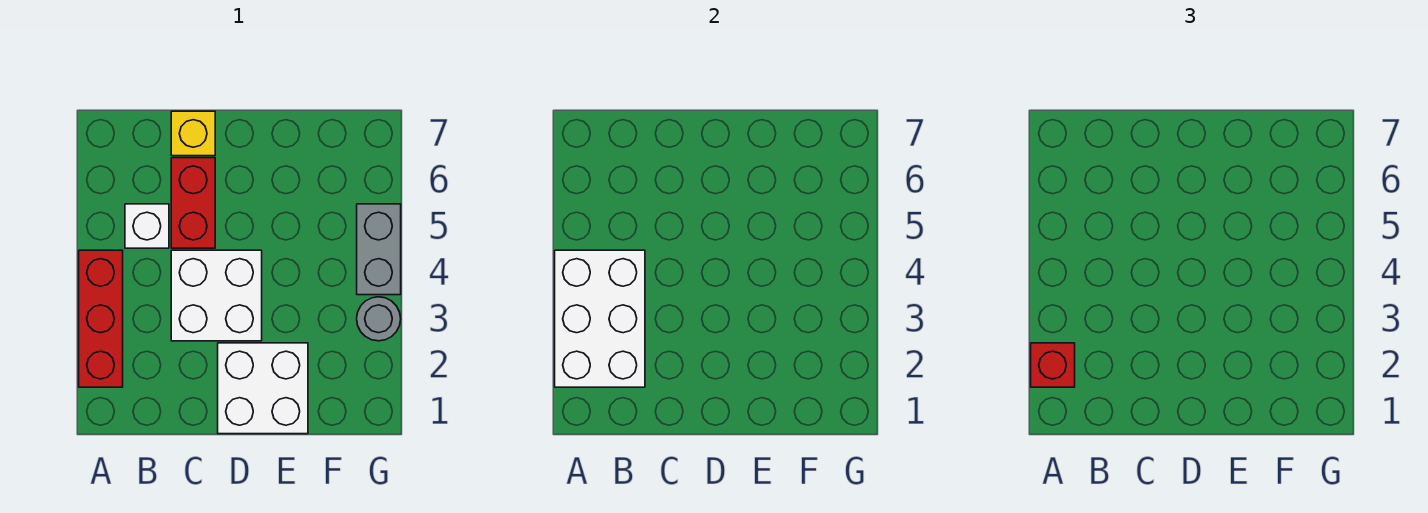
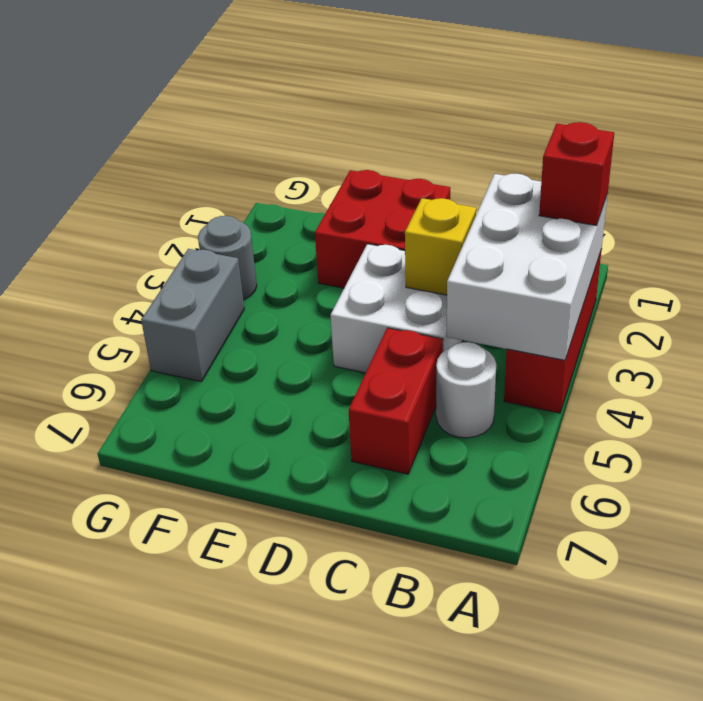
white brick B5 level 1 -> white round brick B5 level 1
yellow brick C7 level 1 -> yellow brick C3 level 2
white brick D1:E2 level 1 -> red brick D1:E2 level 1

